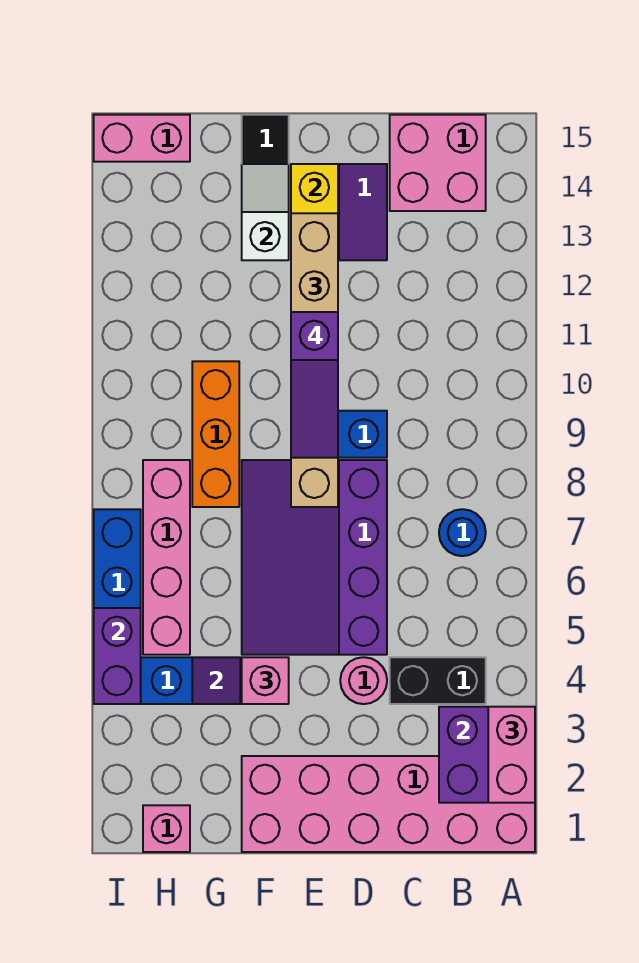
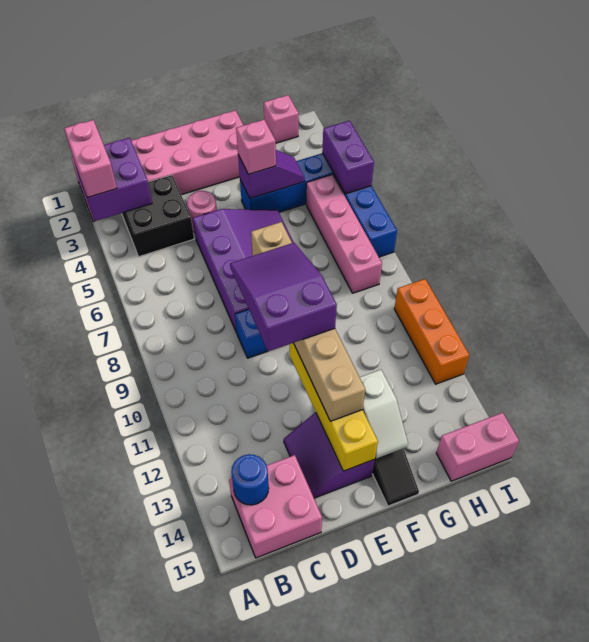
black brick B4:C4 level 1 -> black brick B3:C4 level 1
blue round brick B7 level 1 -> blue round brick B14 level 2
purple slope E9:E11 level 4 top 11 -> purple slope D9:E11 level 4 top 11
orange brick G8:G10 level 1 -> orange brick I10:I12 level 1

